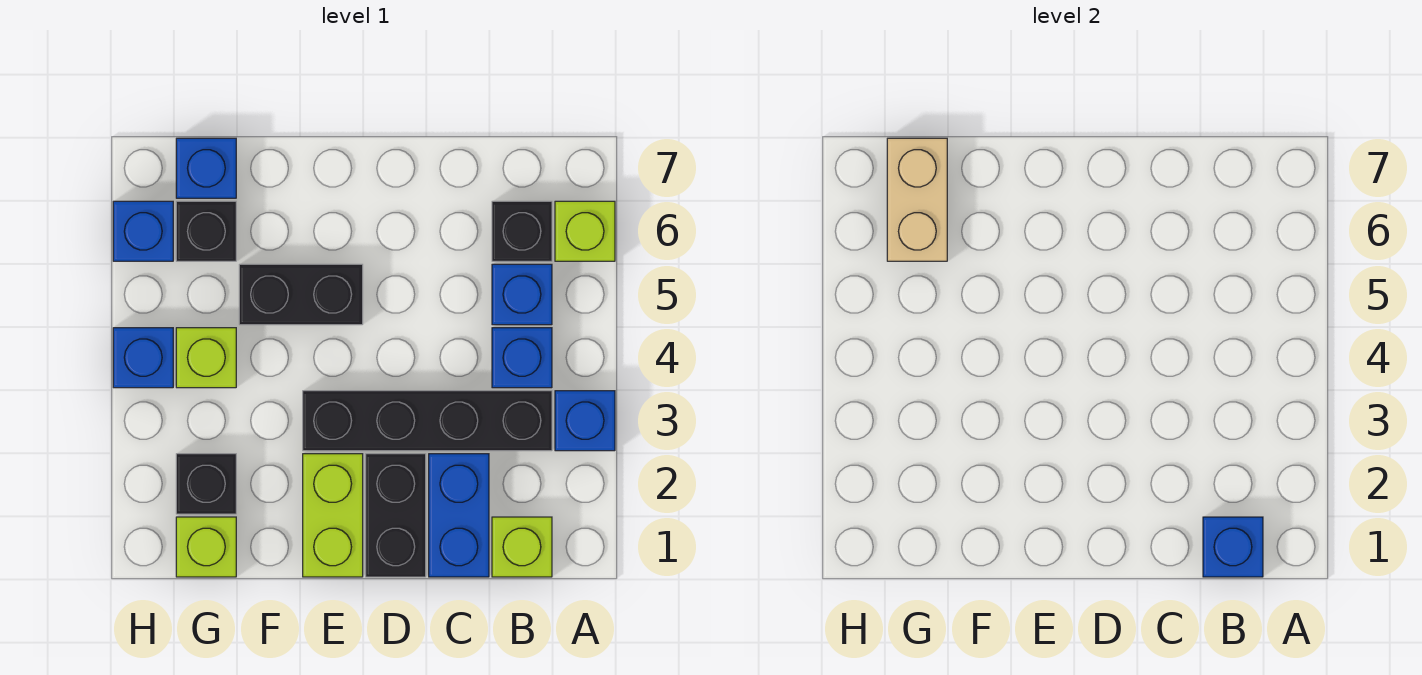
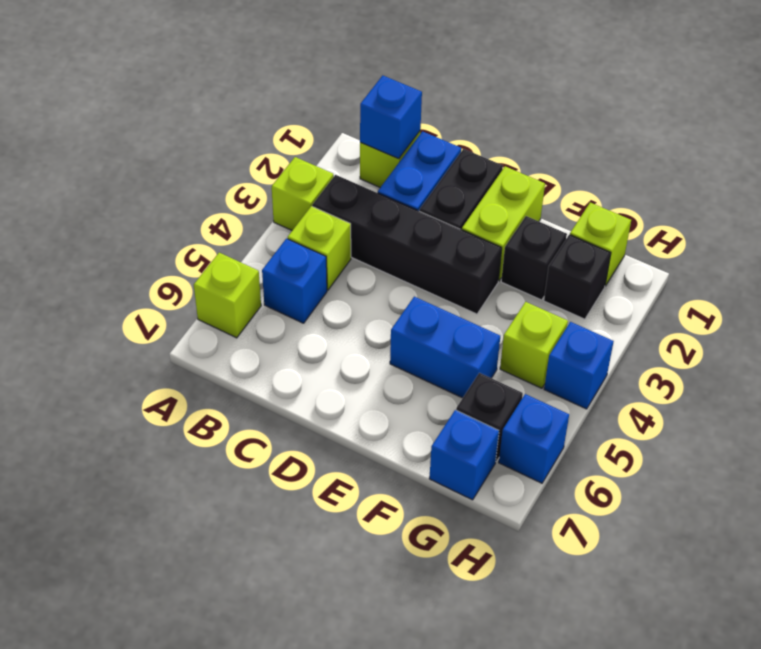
blue brick A3 level 1 -> lime brick A3 level 1
blue brick B4 level 1 -> lime brick B4 level 1
black brick B6 level 1 -> black brick F2 level 1
black brick E5:F5 level 1 -> blue brick E5:F5 level 1
tan brick G6:G7 level 2 -> none

